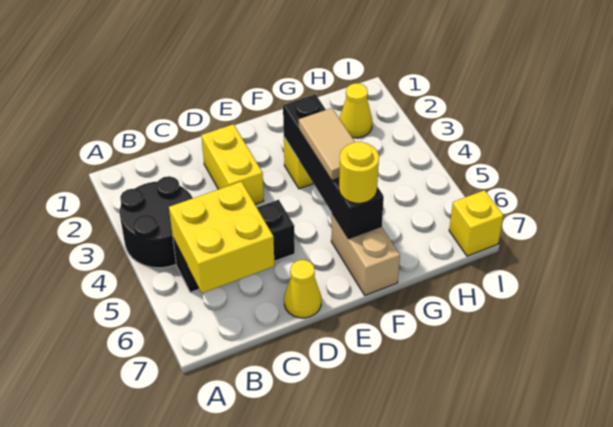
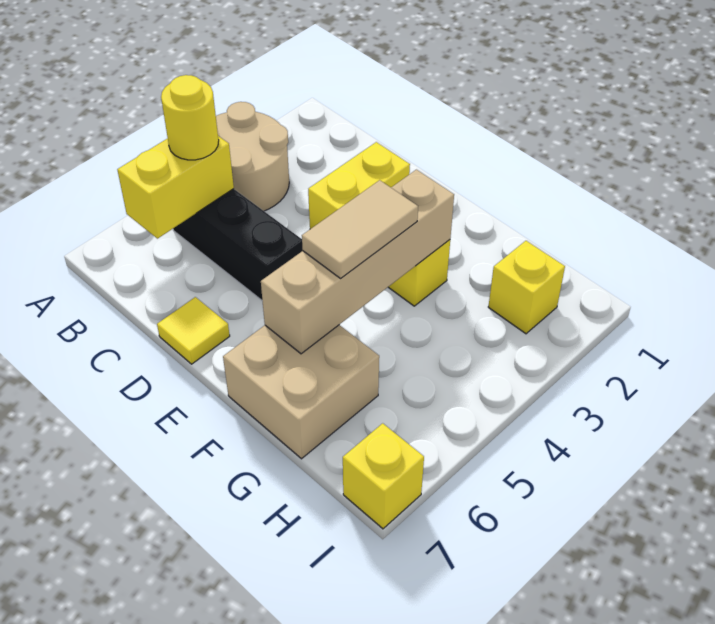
black round brick A3:B4 level 1 -> tan round brick A3:B4 level 1
yellow brick B5:C6 level 2 -> yellow brick B5:B6 level 2
yellow cone D7 level 1 -> yellow tile D7 level 1
black brick F3:F6 level 2 -> tan brick F3:F6 level 2
tan brick F6:F7 level 1 -> tan brick F6:G7 level 1
yellow round brick F6 level 3 -> yellow round brick B5 level 3
yellow cone H2 level 1 -> yellow brick H2 level 1

